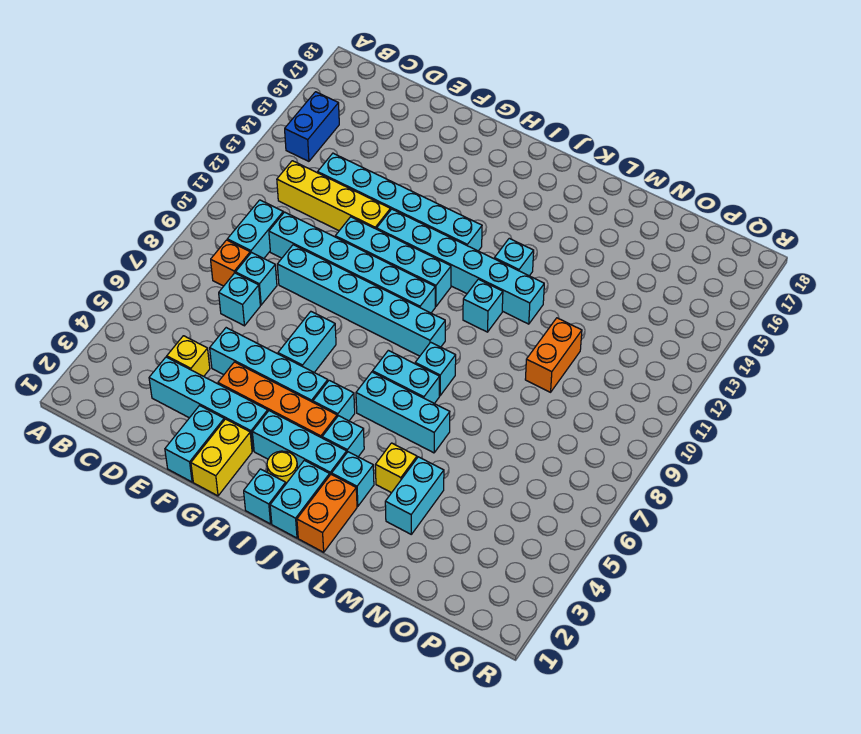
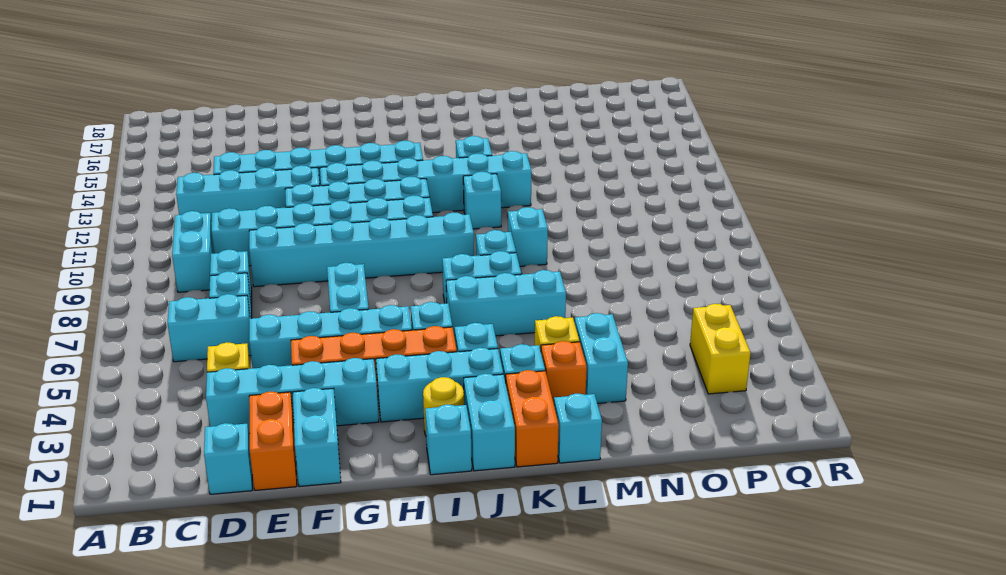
blue brick B14:B15 level 1 -> none
none -> cyan brick C6:D6 level 1
orange brick C8 level 1 -> orange brick L3 level 1
yellow brick C12:F12 level 1 -> cyan brick C12:F12 level 1
none -> cyan brick D1 level 1
yellow brick G1:G2 level 1 -> yellow brick P3:P4 level 1
none -> cyan brick L1 level 1
none -> cyan brick L9 level 1
orange brick N10:N11 level 1 -> orange brick E1:E2 level 1

